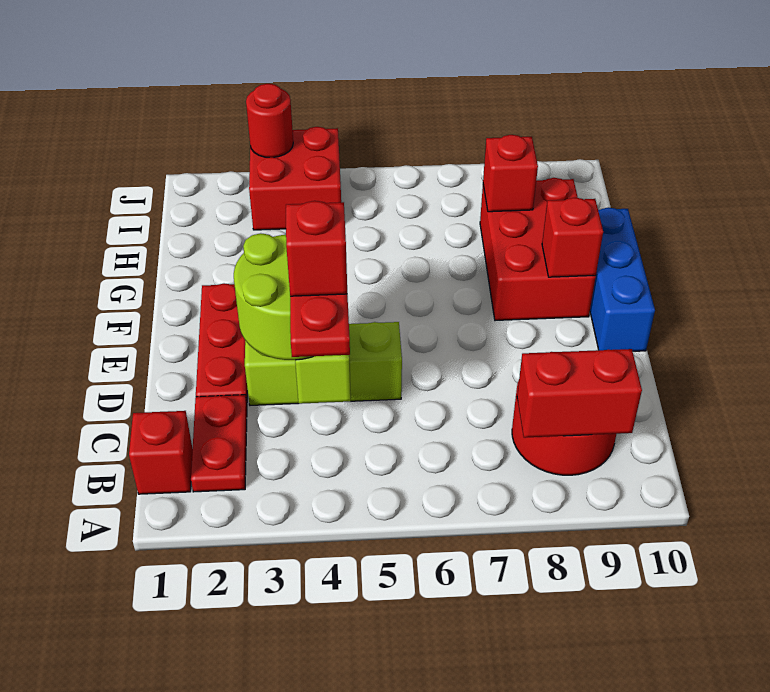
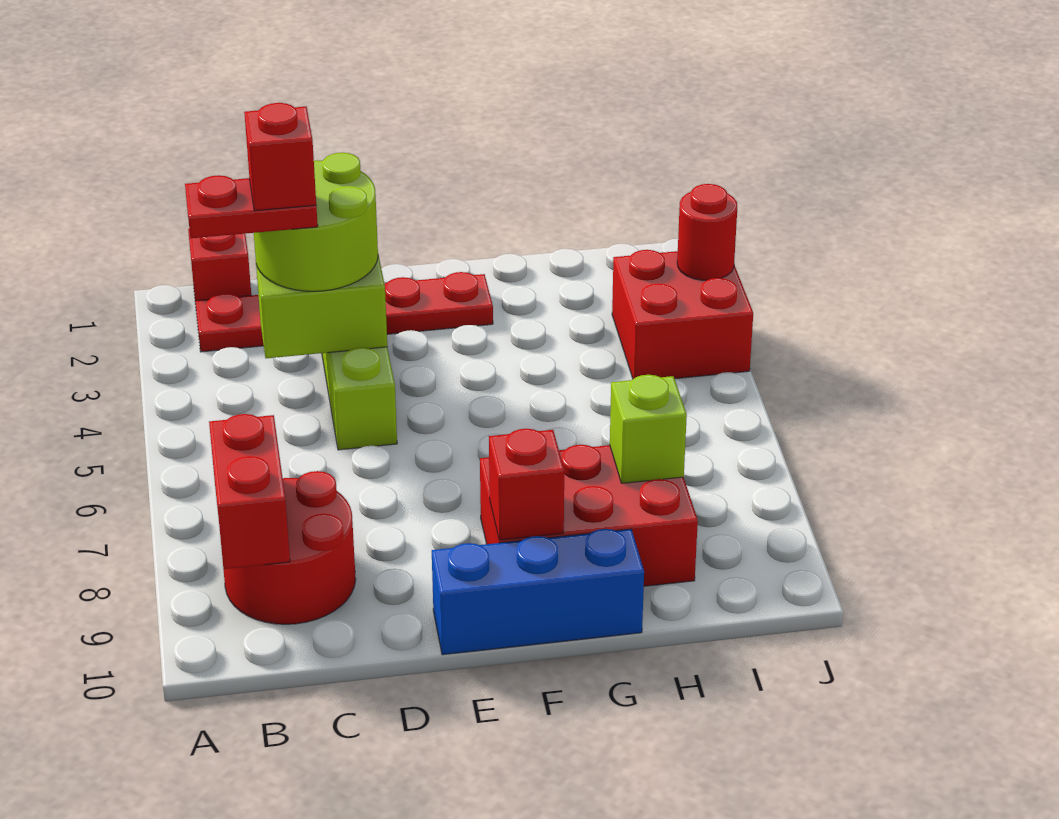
red brick H8 level 2 -> lime brick H8 level 2

